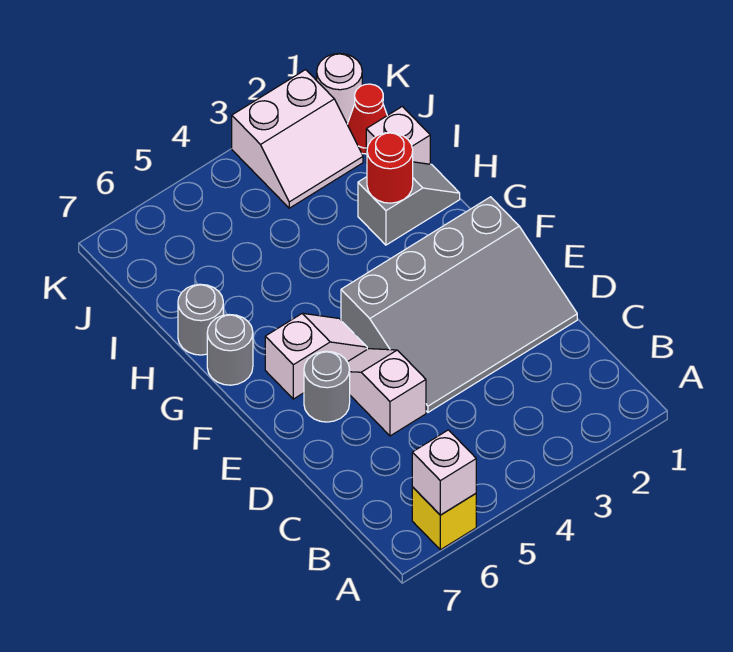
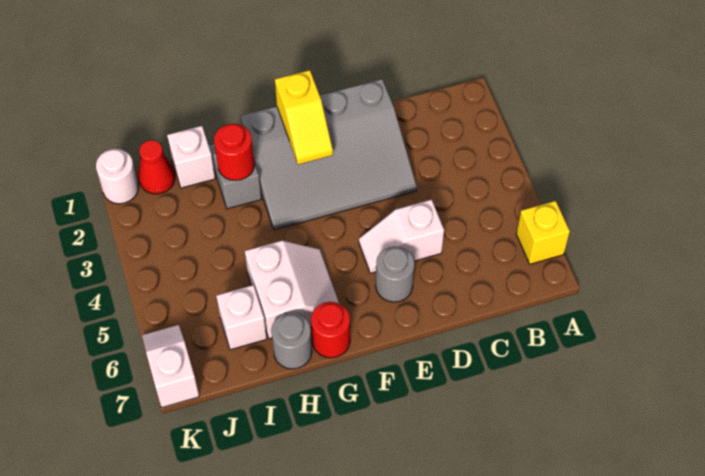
white brick A6 level 2 -> white brick I6 level 1
grey slope D1:F4 level 1 top F -> grey slope D1:G3 level 1 top 1
none -> yellow slope F1:F2 level 2 top 1
white slope F5:F6 level 1 top 6 -> white slope K6:K7 level 1 top 7
grey round brick G7 level 1 -> red round brick G7 level 1
white slope J2:K3 level 1 top K -> white slope G5:H6 level 1 top H

